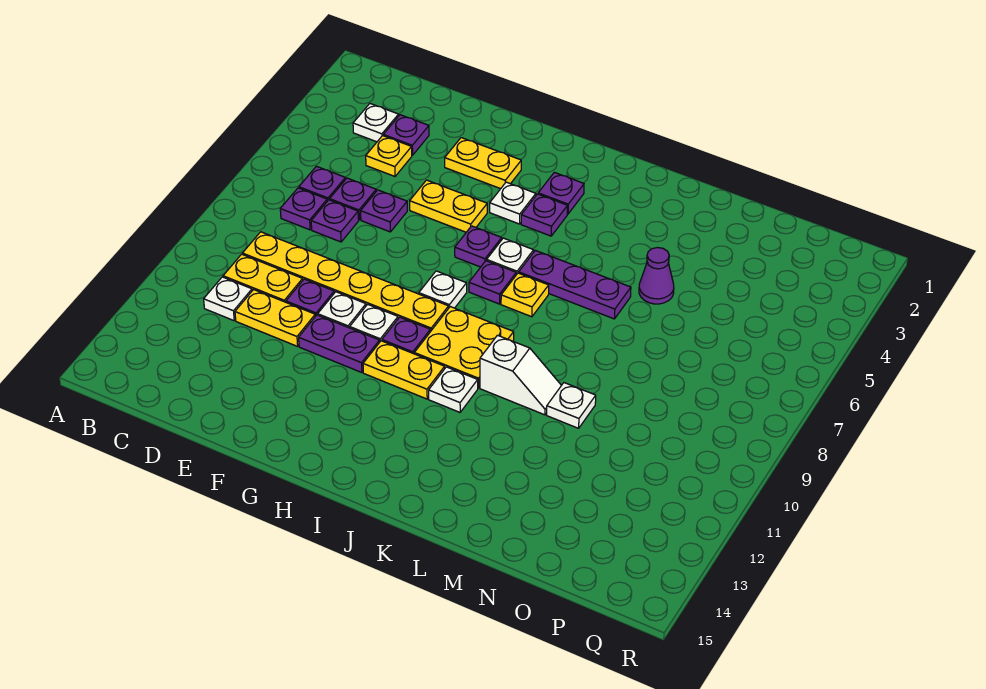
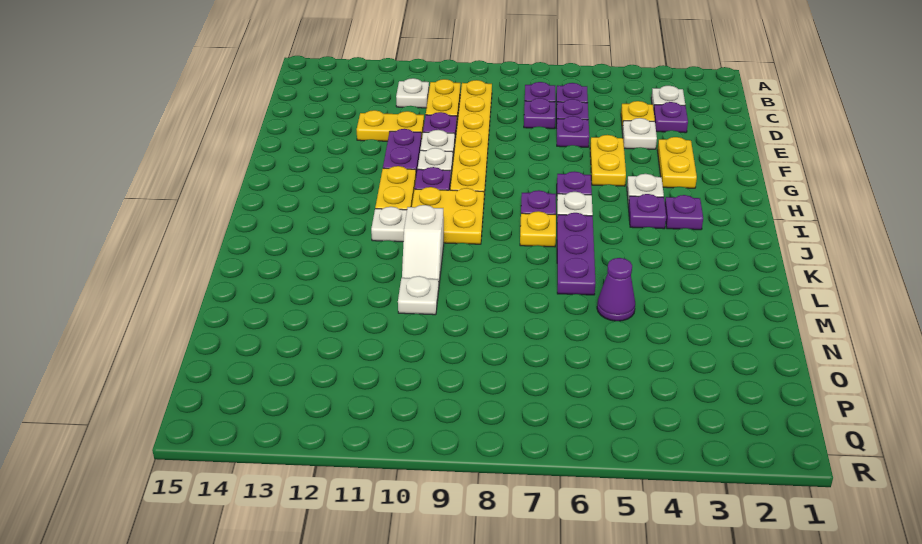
yellow plate D11:E11 level 1 -> yellow plate E11:E12 level 1
white plate H8 level 1 -> white plate E4 level 1

